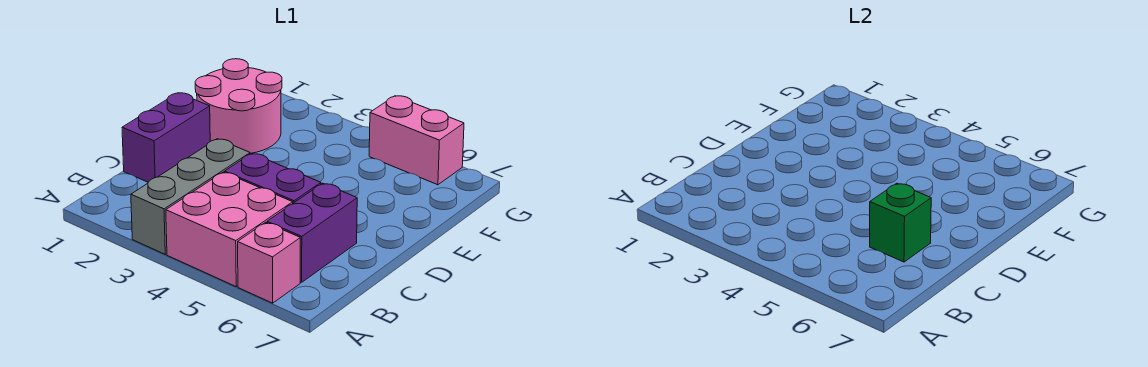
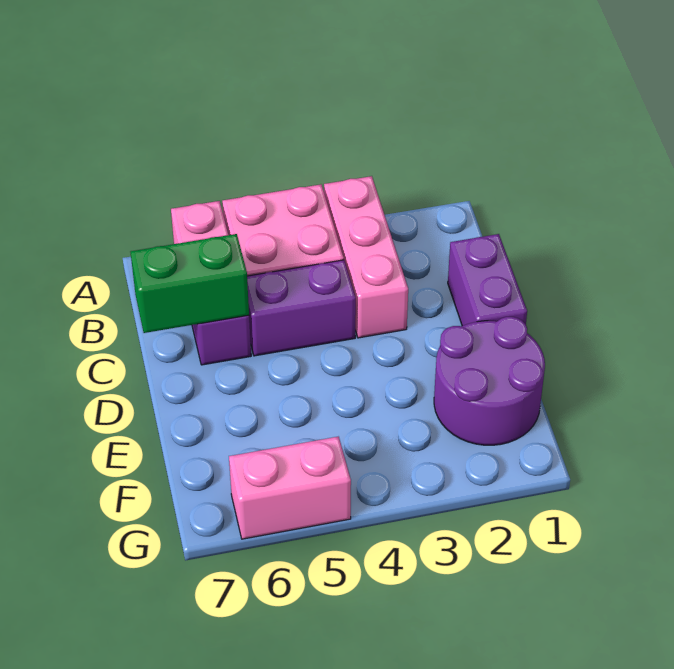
grey brick A3:C3 level 1 -> pink brick A3:C3 level 1
green brick C6 level 2 -> green brick C6:C7 level 2
pink round brick E1:F2 level 1 -> purple round brick E1:F2 level 1

